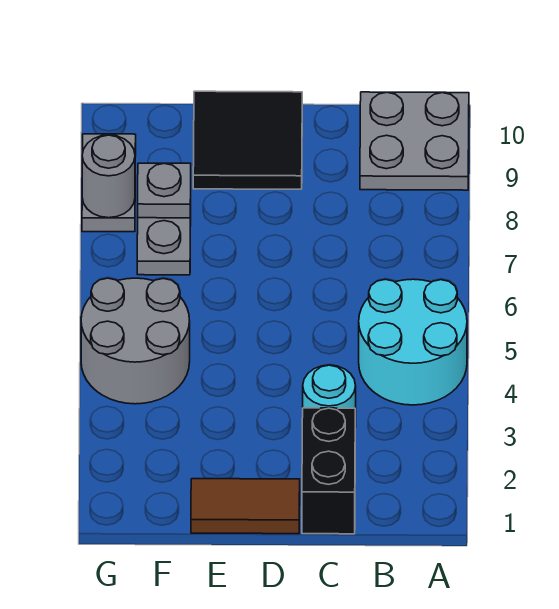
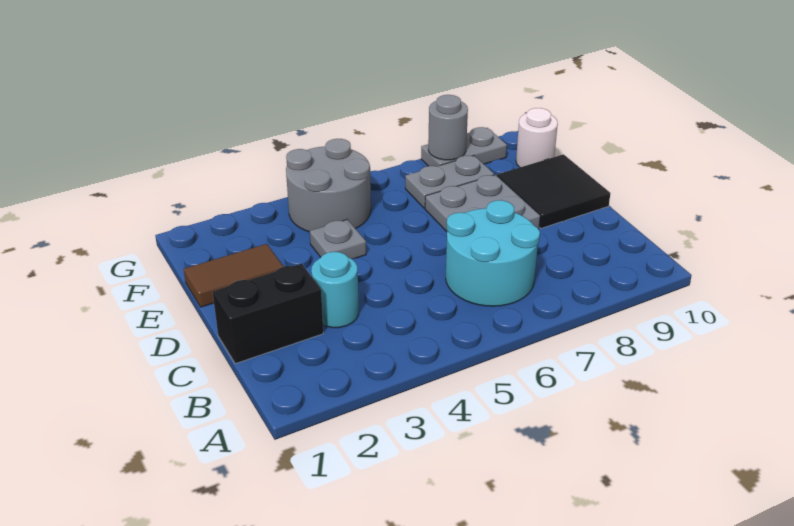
cyan round brick A4:B5 level 1 -> cyan round brick B6:C7 level 1
grey plate A9:B10 level 1 -> grey plate D7:E8 level 1
brown tile D1:E1 level 1 -> brown tile E1:E2 level 1
grey plate F8 level 2 -> grey plate E4 level 1
none -> white round brick F10 level 1

